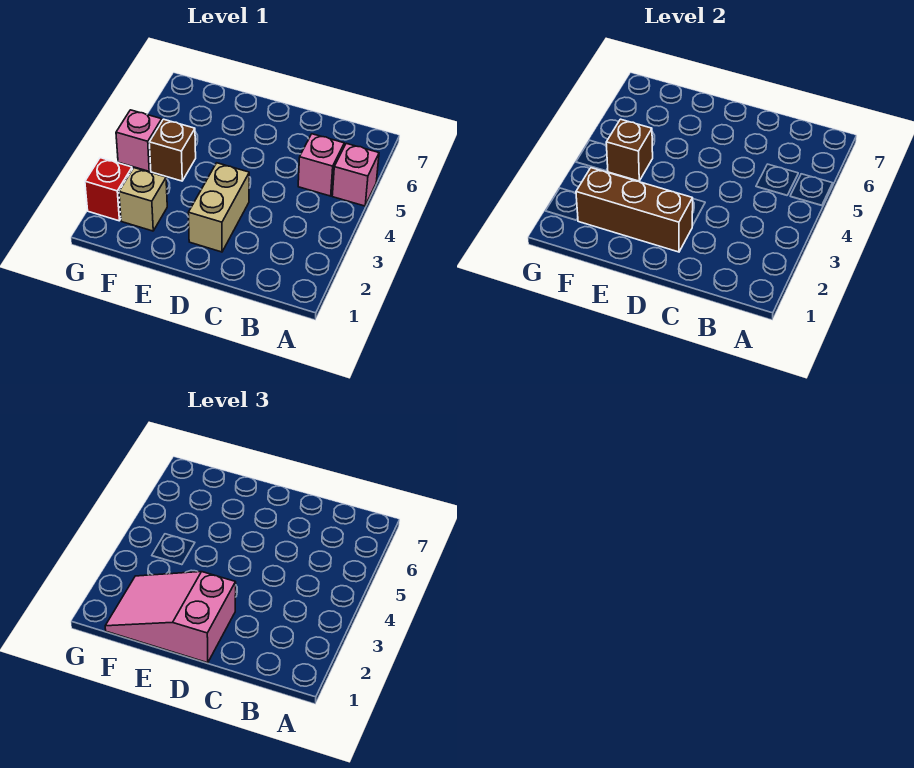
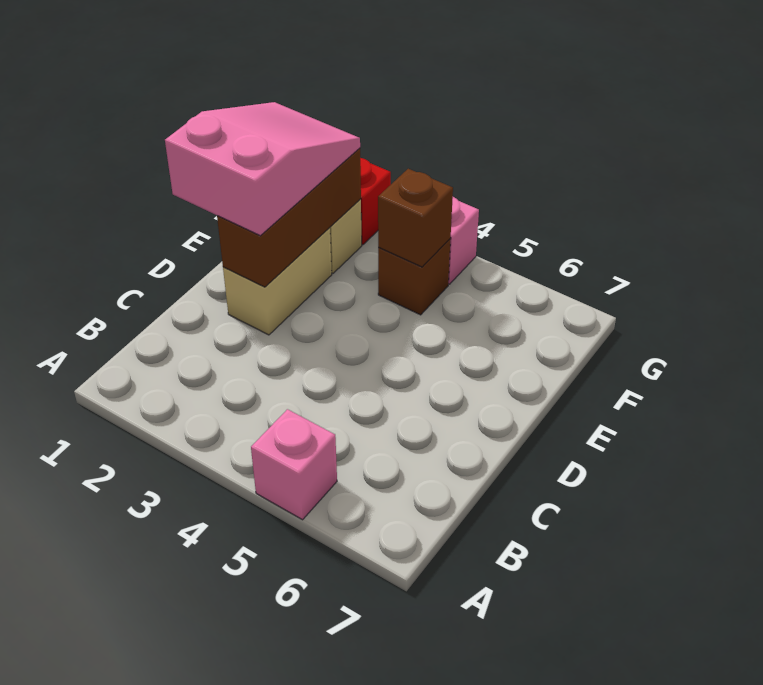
pink brick B5 level 1 -> none
tan brick D2:D3 level 1 -> tan brick D2:E2 level 1

